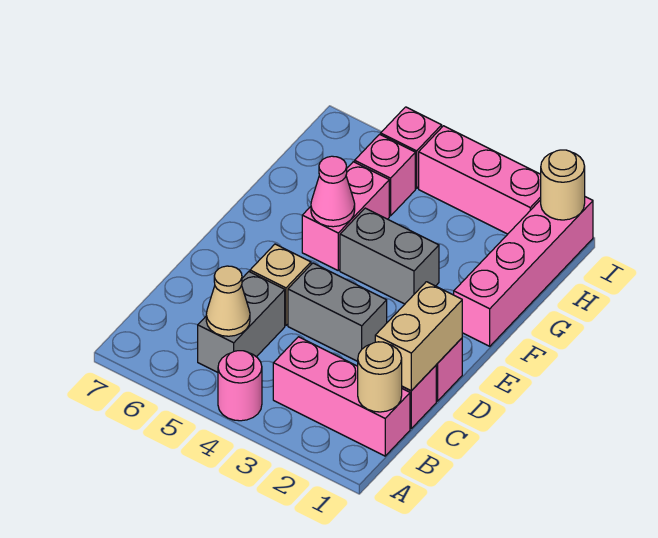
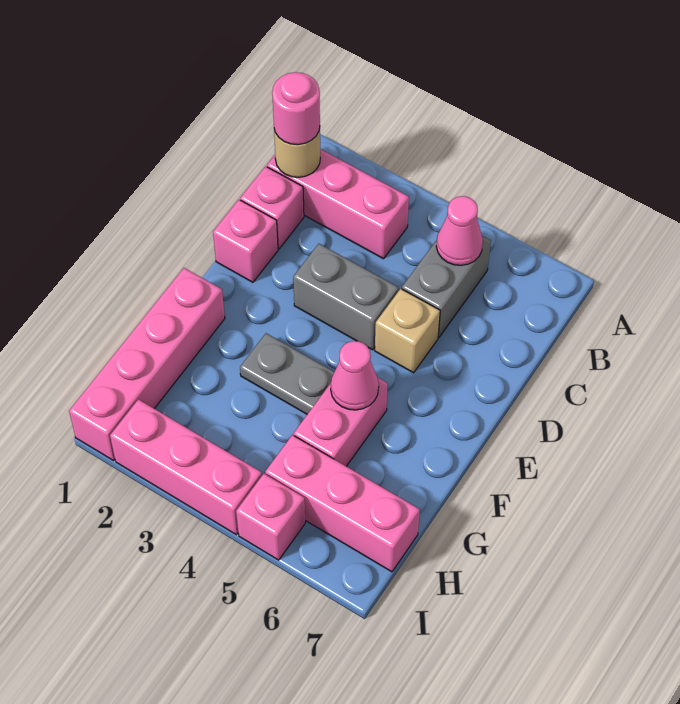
pink round brick A4 level 1 -> pink round brick B1 level 3
tan cone B5 level 2 -> pink cone B5 level 2
tan brick C1:D1 level 2 -> none
grey brick F3:F4 level 1 -> grey plate F3:F4 level 1
pink brick H5 level 1 -> pink brick H5:H7 level 1
tan round brick I1 level 2 -> none

